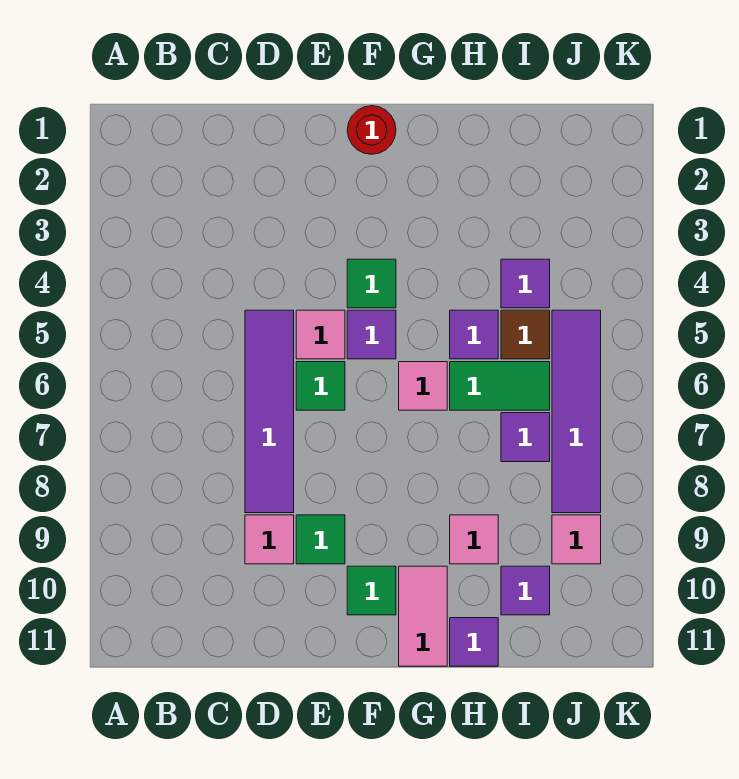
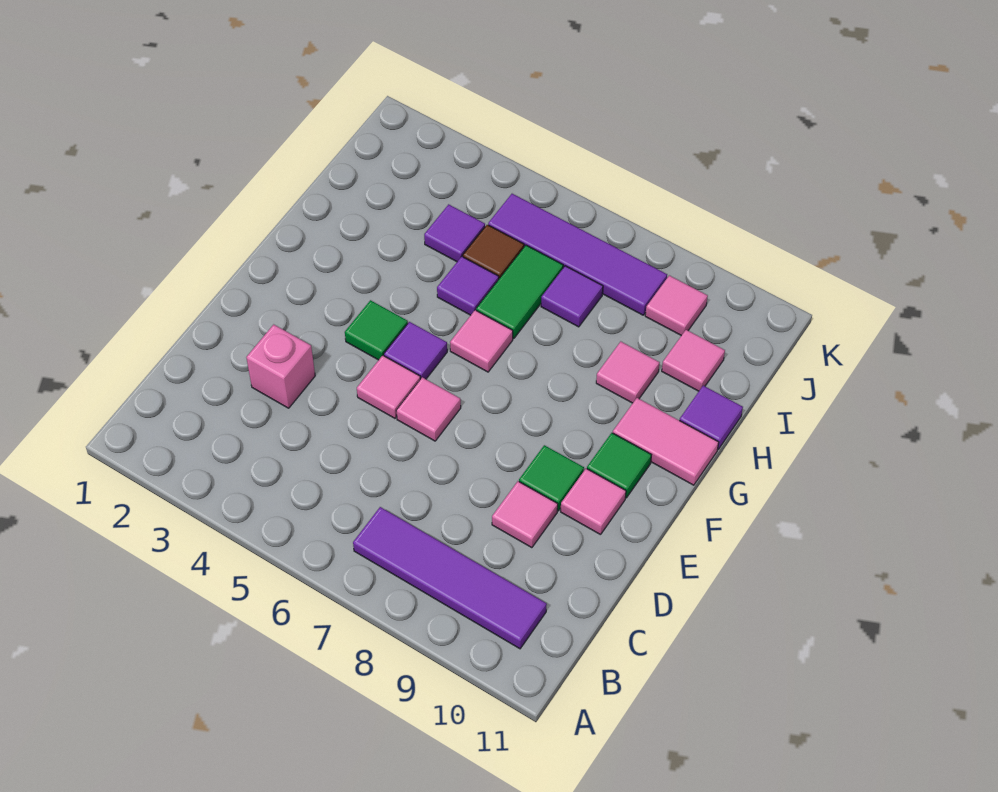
none -> pink brick D3 level 1
purple tile D5:D8 level 1 -> purple tile B7:B10 level 1
green tile E6 level 1 -> pink tile E6 level 1
none -> pink tile E10 level 1
red round brick F1 level 1 -> none
purple tile I10 level 1 -> pink tile I10 level 1

